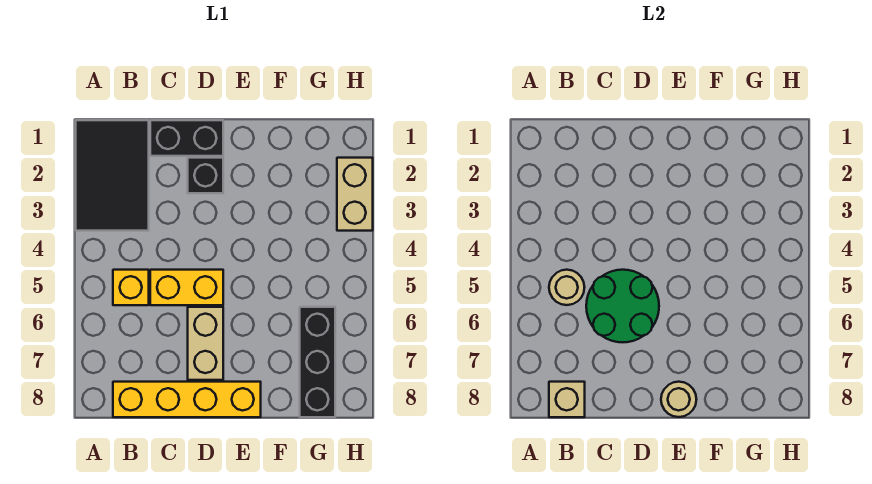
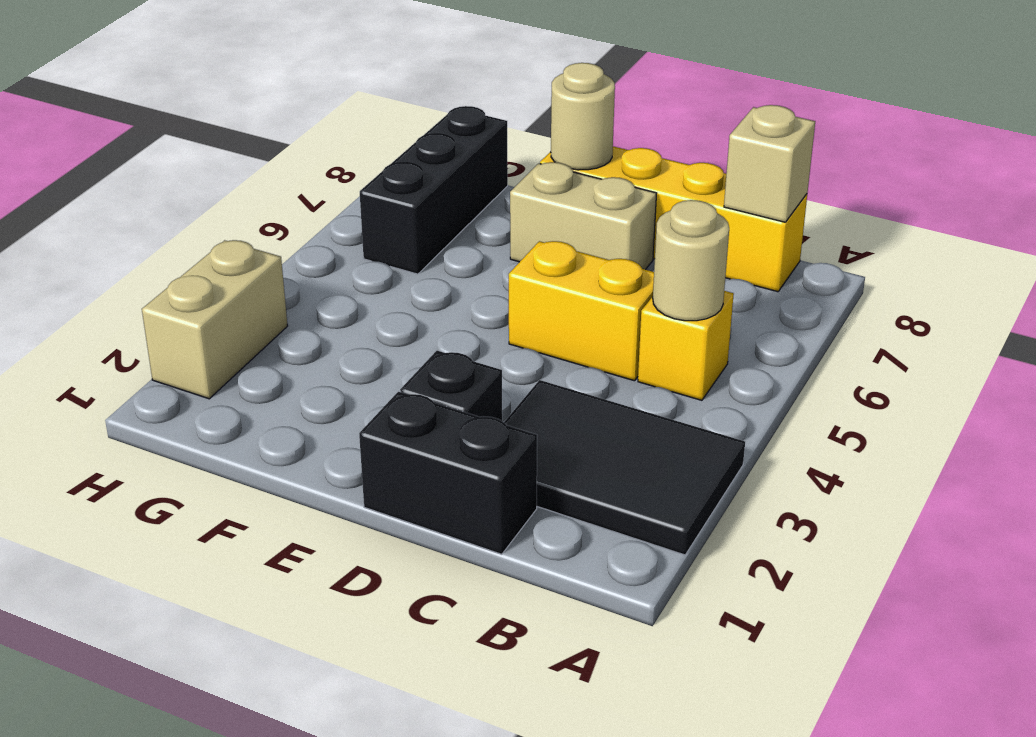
black tile A1:B3 level 1 -> black tile A2:C3 level 1
green round brick C5:D6 level 2 -> none
tan brick D6:D7 level 1 -> tan brick D7:E7 level 1

